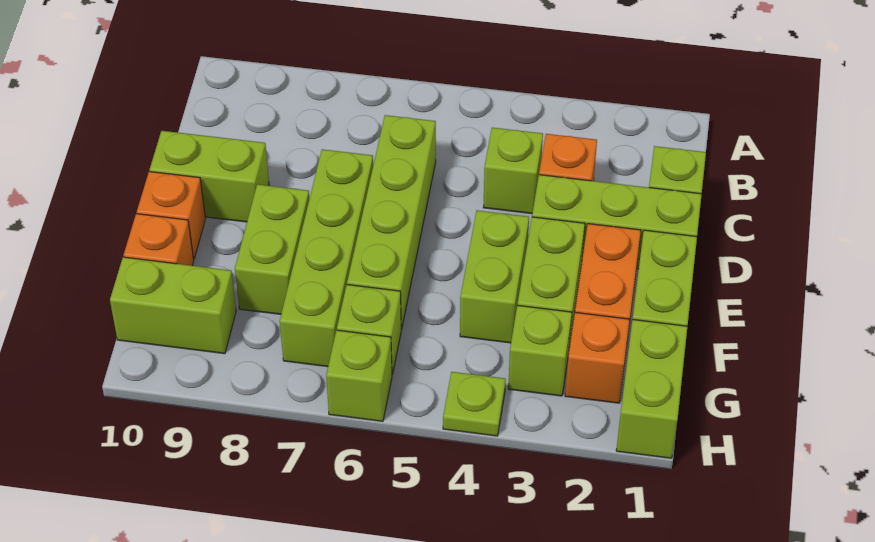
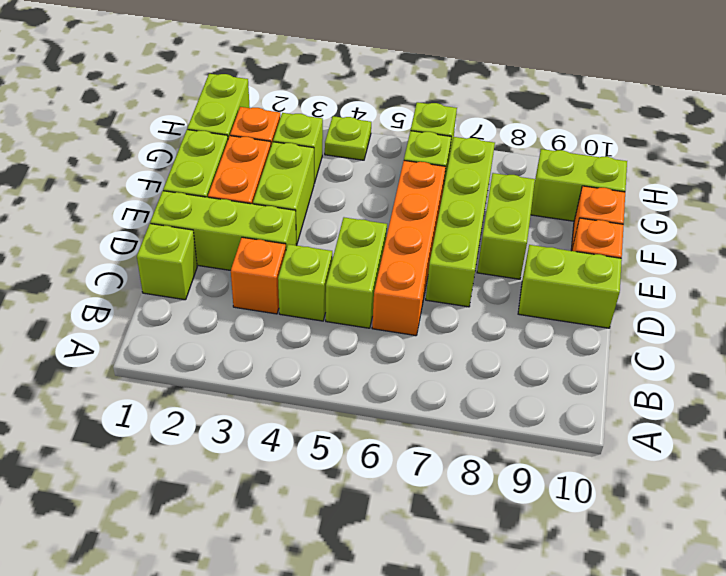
lime brick C6:F6 level 1 -> orange brick C6:F6 level 1
lime brick E4:F4 level 1 -> lime brick C5:D5 level 1

